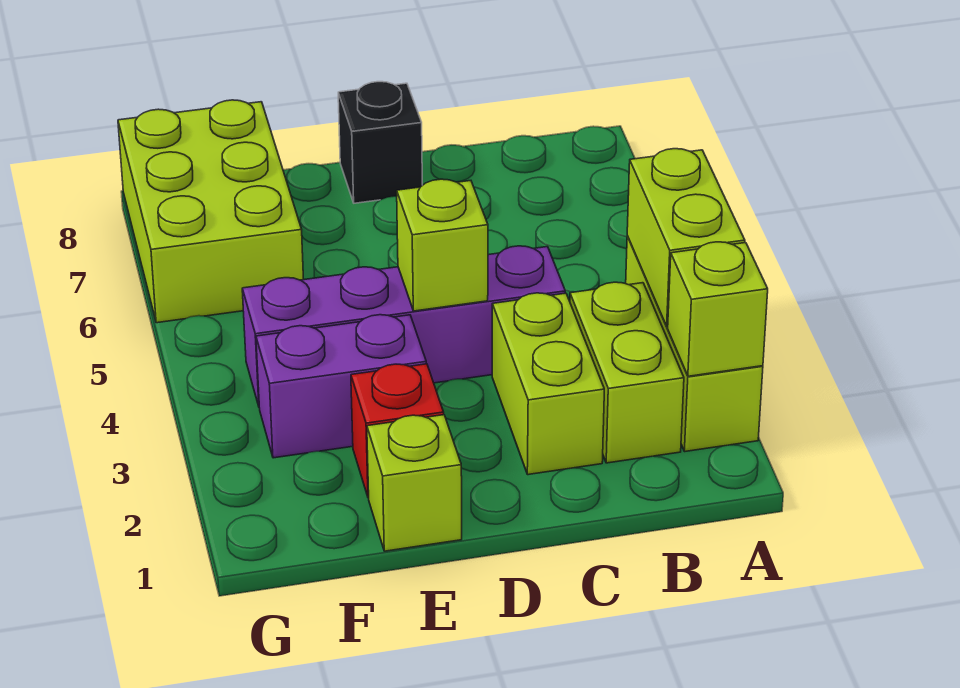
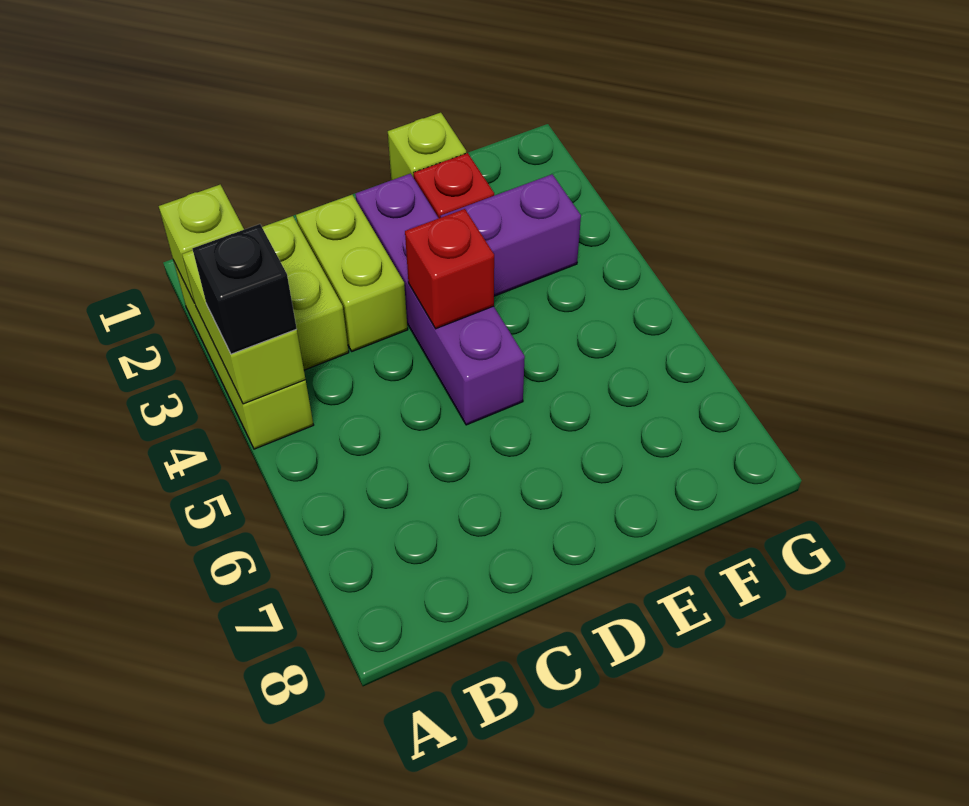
purple brick C4:F4 level 1 -> purple brick D2:D5 level 1
lime brick D4 level 2 -> red brick D4 level 2
black brick D8 level 1 -> black brick A4 level 3
lime brick F6:G8 level 1 -> none

